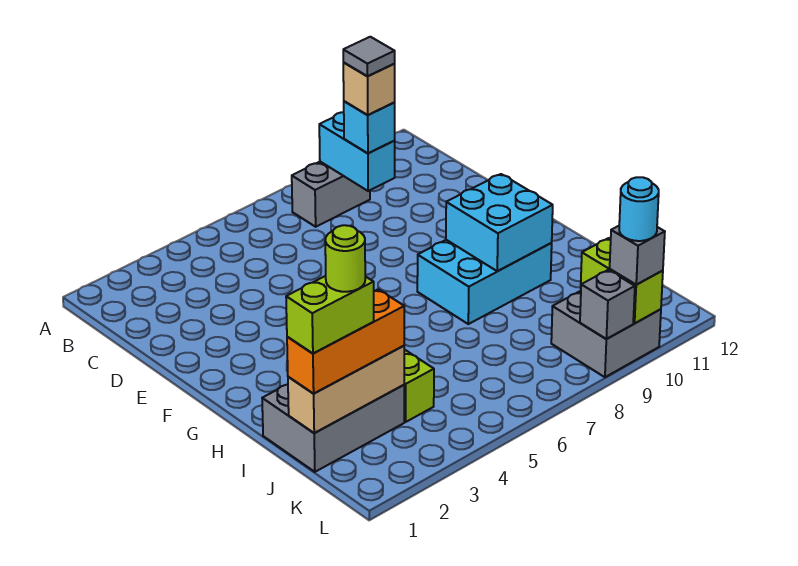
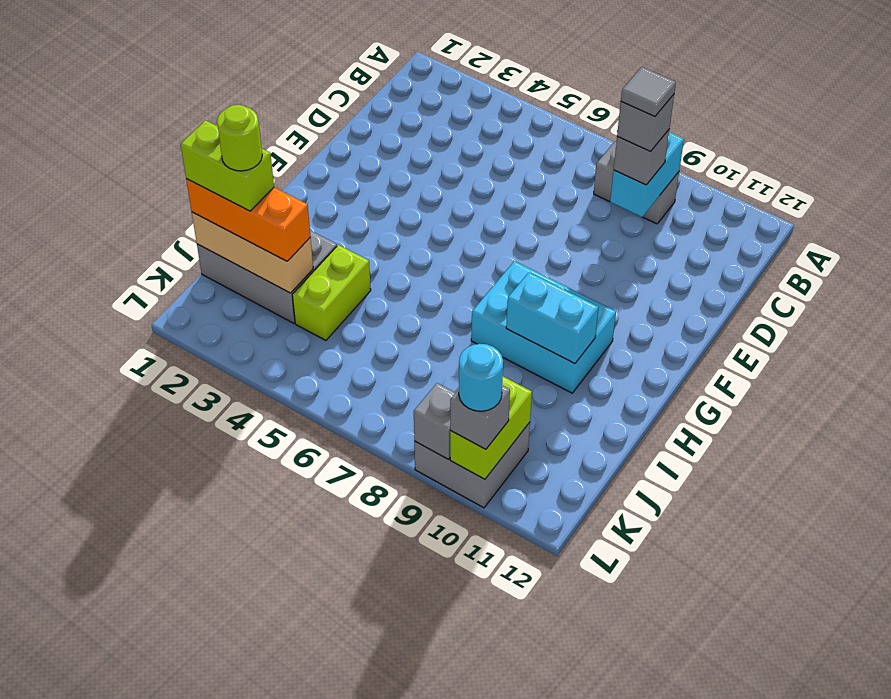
cyan brick C9 level 3 -> grey brick C9 level 3
tan brick C9 level 4 -> grey brick C9 level 4
cyan brick G9:H10 level 2 -> cyan brick H9:H10 level 2

